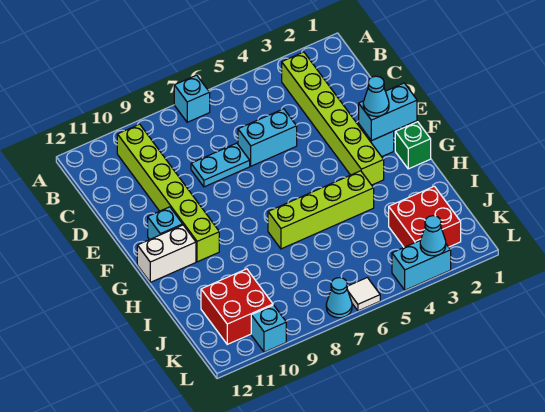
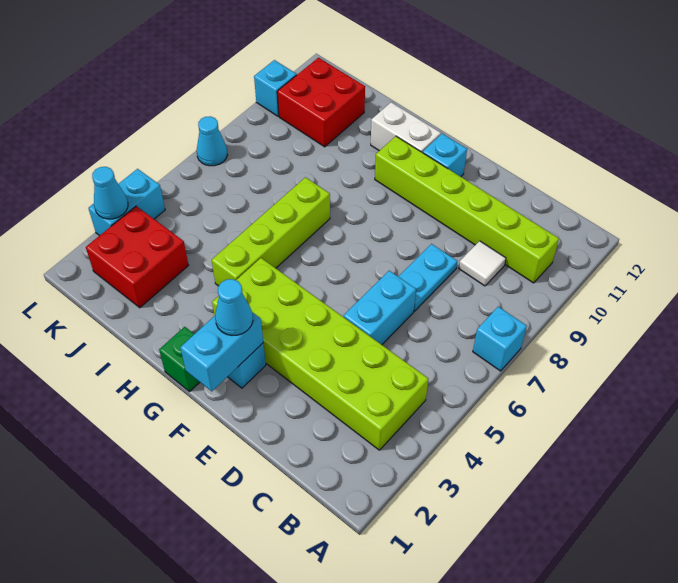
lime brick B3:G3 level 1 -> lime brick B3:G4 level 1
white brick G11:G12 level 1 -> white brick G11:H11 level 1
white tile L6 level 1 -> white tile C9 level 1

